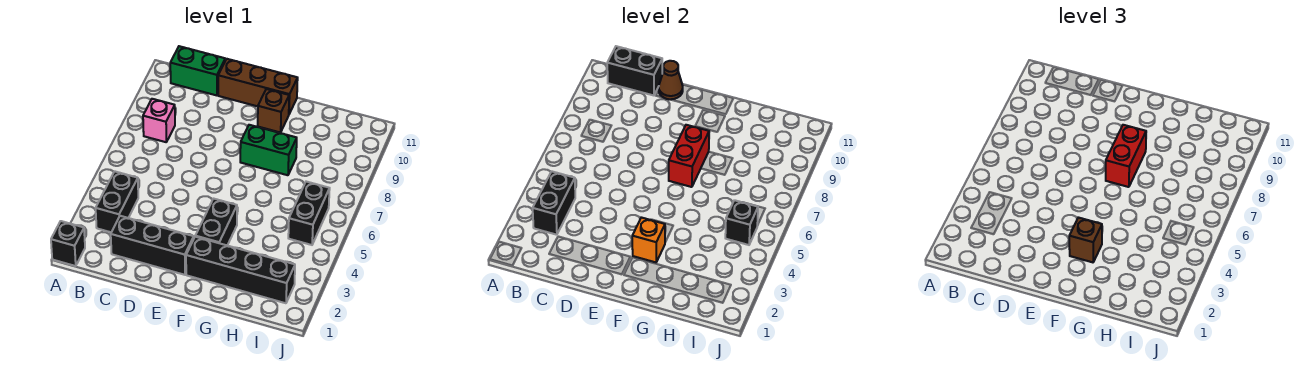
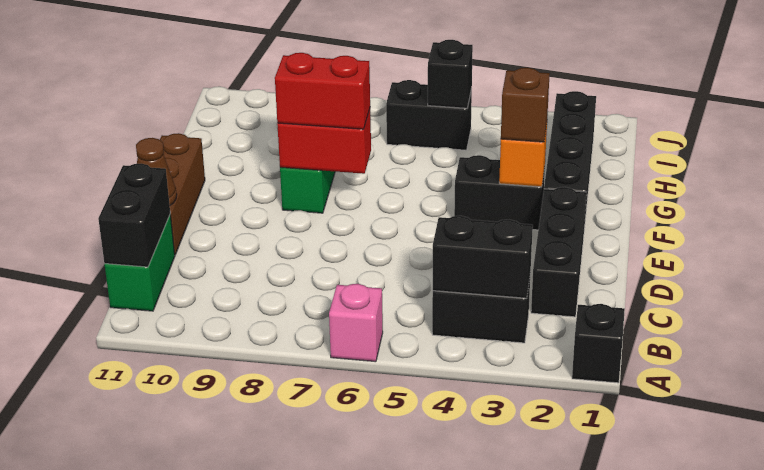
pink brick B8 level 1 -> pink brick A6 level 1
brown brick F10 level 1 -> none

